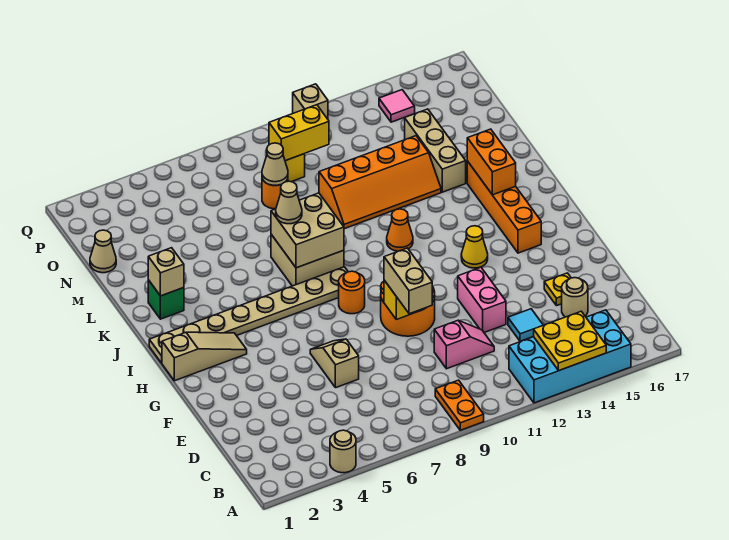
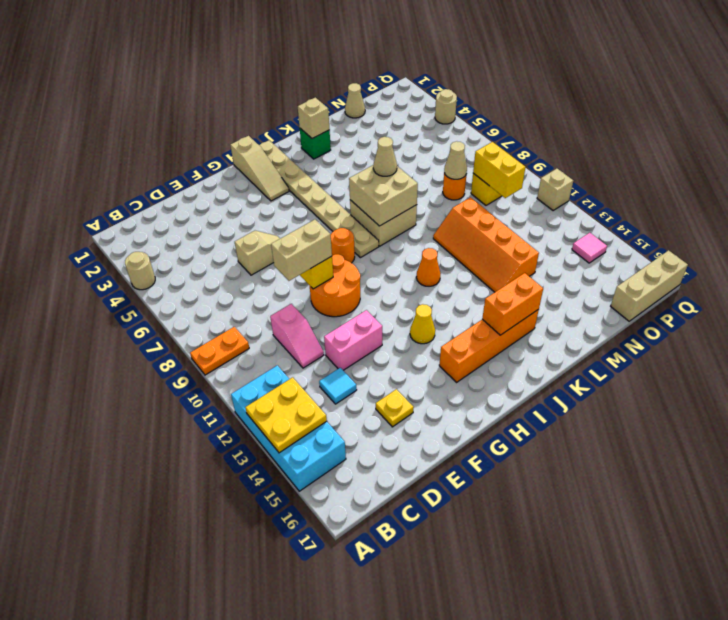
tan round brick D15 level 1 -> tan round brick Q4 level 1
tan brick L14:N14 level 1 -> tan brick O17:Q17 level 1

